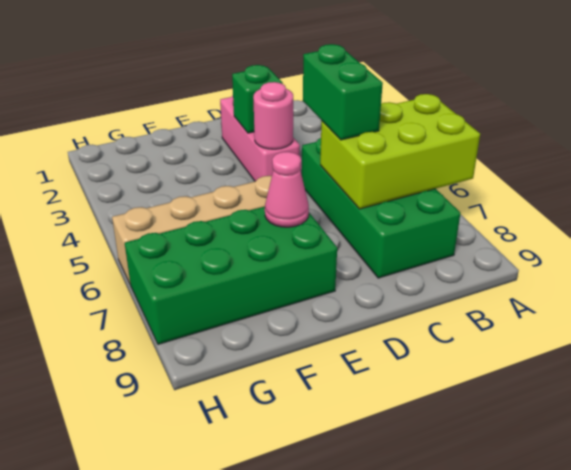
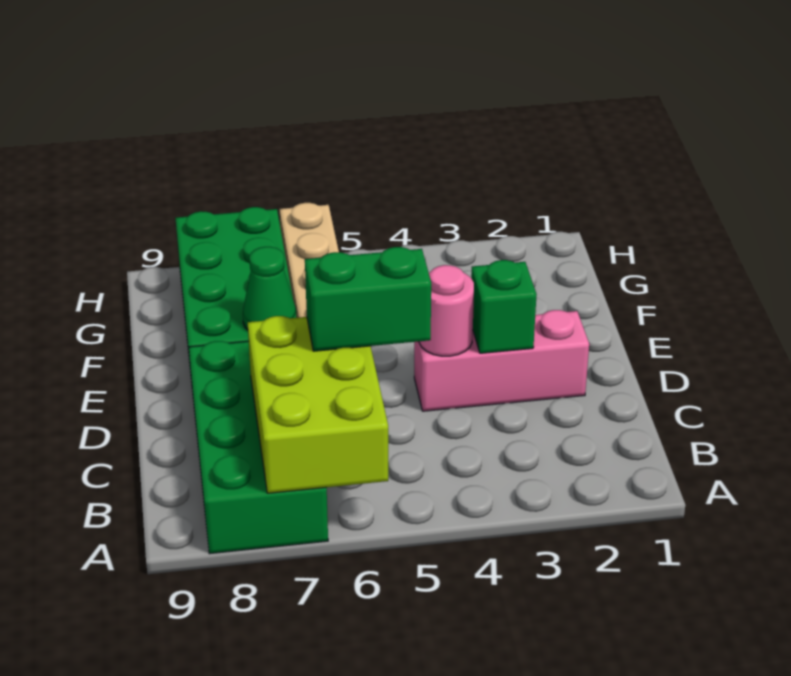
green brick B5:C8 level 1 -> green brick A7:D8 level 1
pink cone E7 level 2 -> green cone E7 level 2

